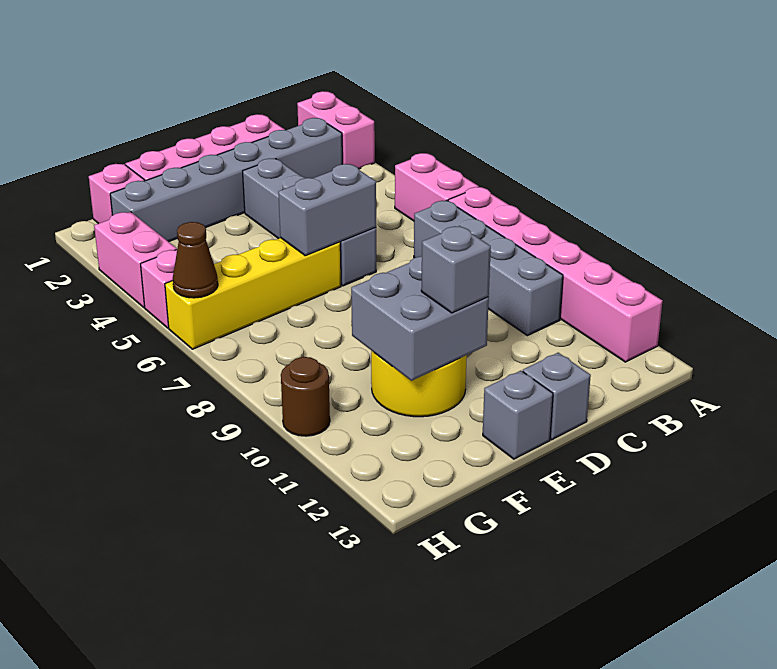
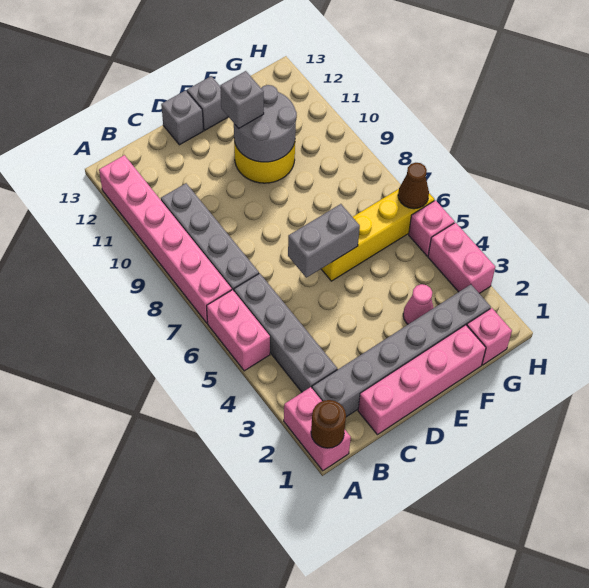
grey brick D3:D6 level 1 -> grey brick B3:B6 level 1
grey brick E10:F11 level 2 -> grey round brick E10:F11 level 2
none -> pink cone F3 level 1
brown round brick H10 level 1 -> brown round brick A1 level 2

